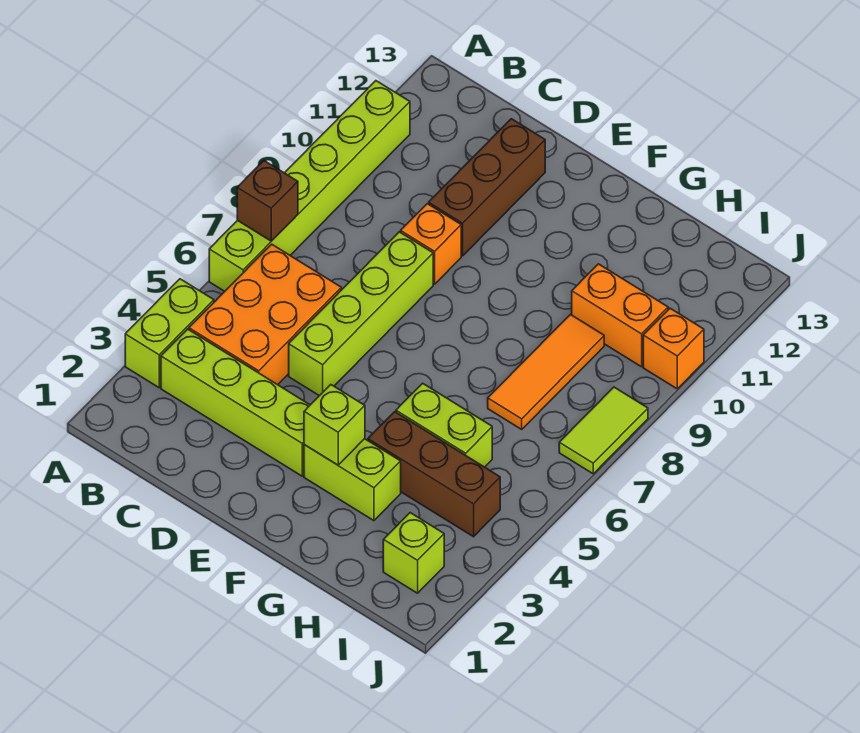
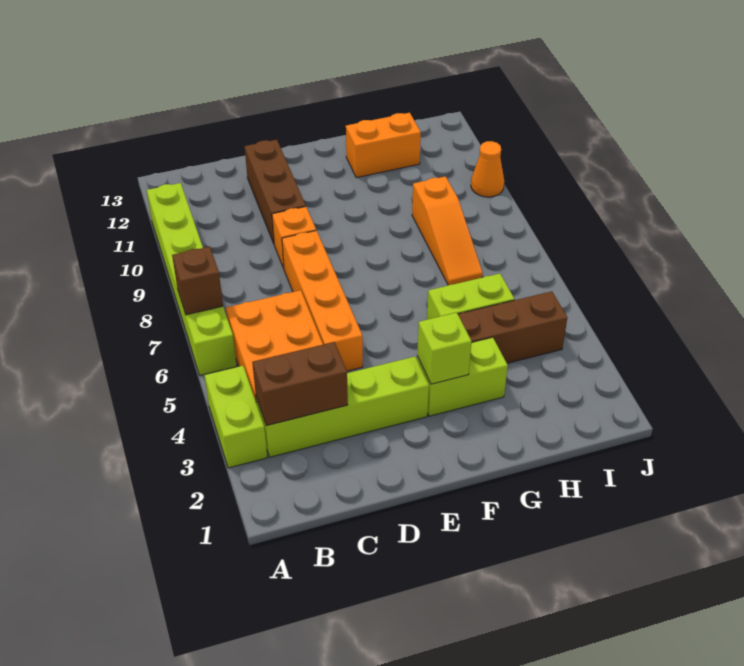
none -> brown brick B3:C3 level 2
lime brick D5:D8 level 1 -> orange brick D5:D8 level 1
orange tile H7:H9 level 1 -> orange slope H7:H9 level 1 top 9
orange brick H10:I10 level 1 -> orange brick G12:H12 level 1
lime brick I2 level 1 -> none
lime tile J7:J8 level 1 -> none
orange brick J10 level 1 -> orange cone J10 level 1

